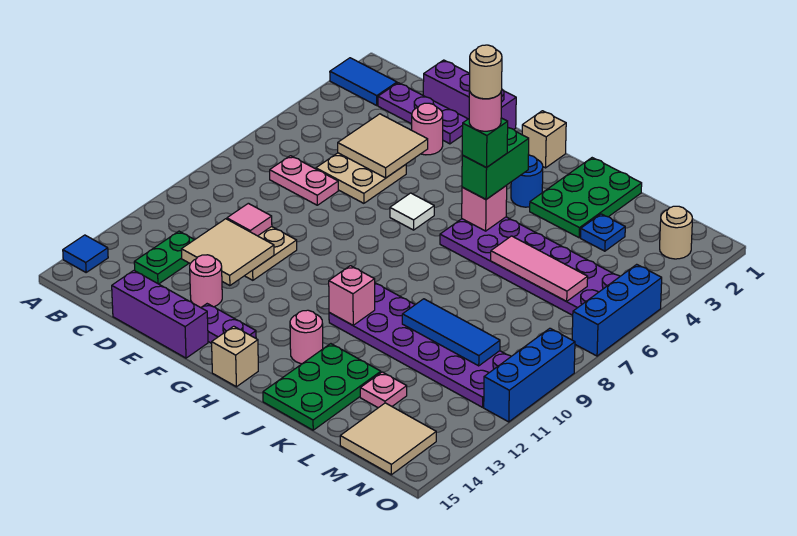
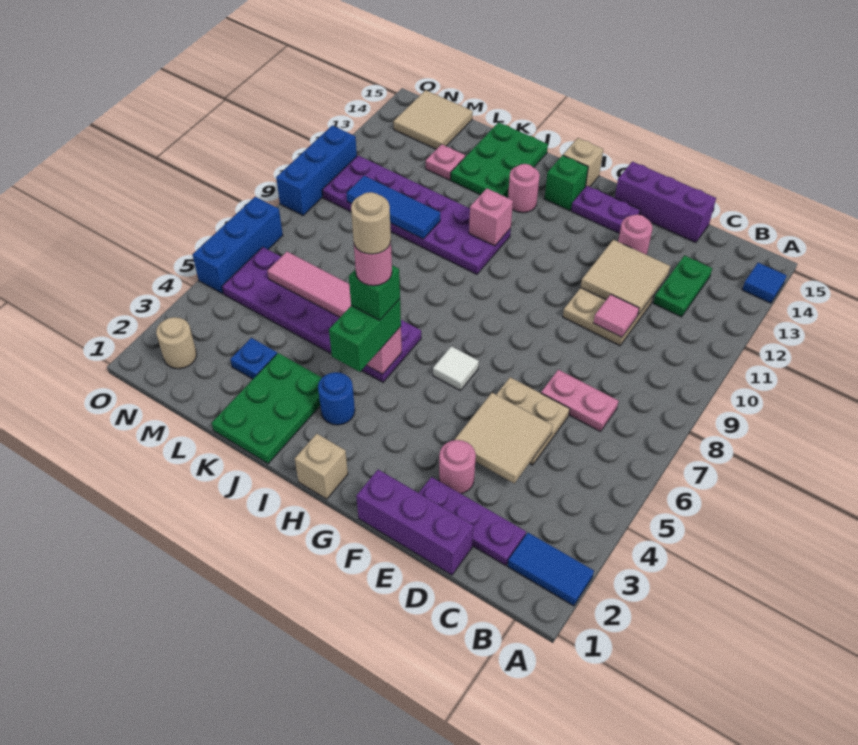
none -> green brick H14 level 1

